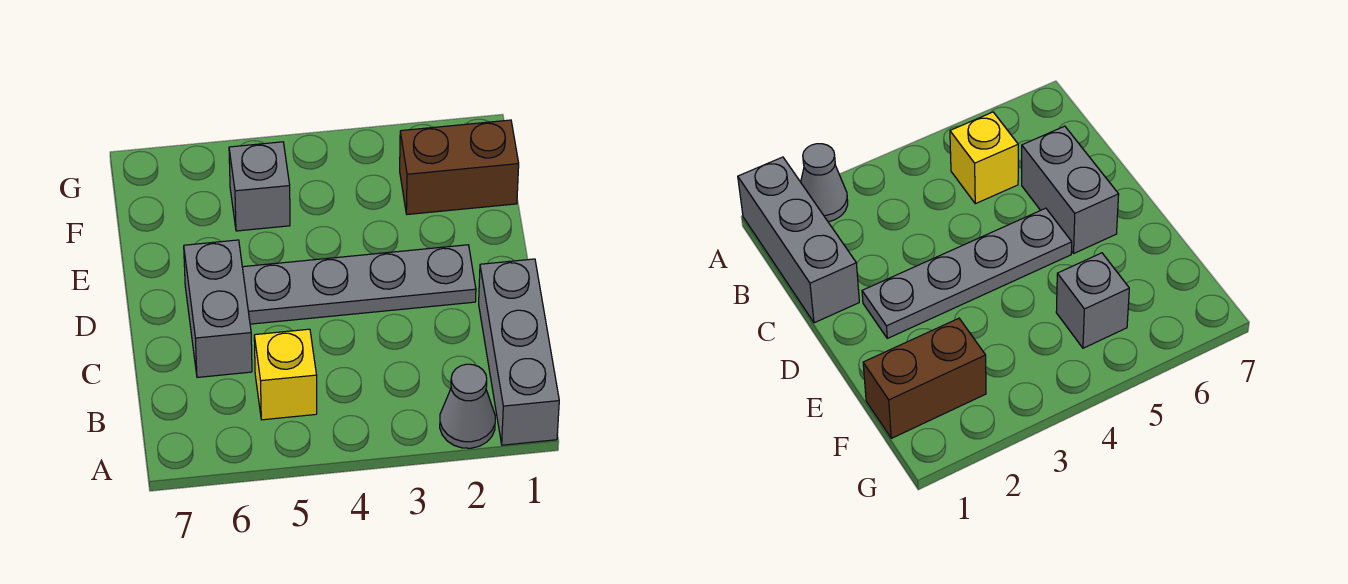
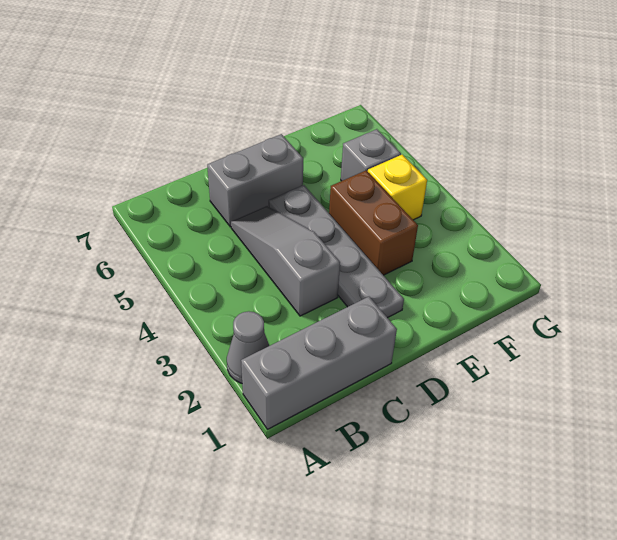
yellow brick B5 level 1 -> yellow brick F4 level 1
none -> grey slope C3:C5 level 1 top 3
brown brick F1:F2 level 1 -> brown brick E3:E4 level 1

